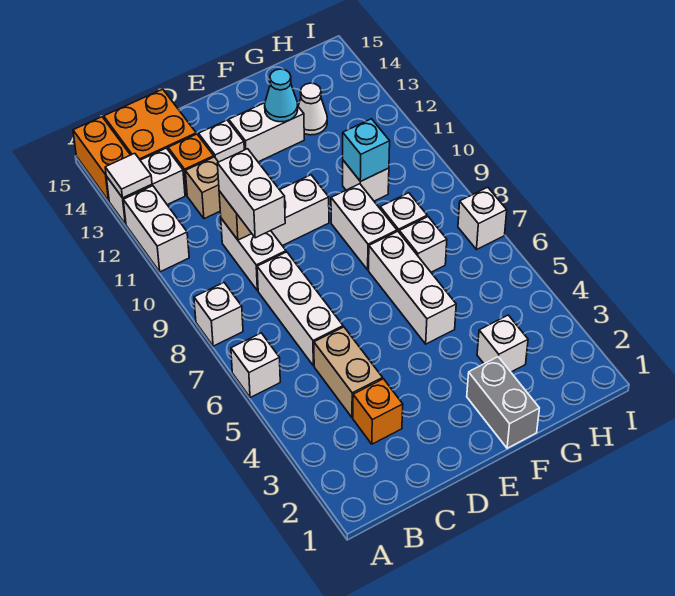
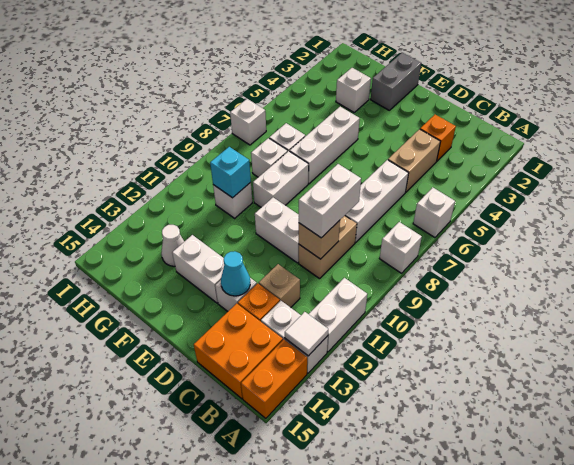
white brick C9:C10 level 1 -> tan brick C9:C10 level 1
cyan cone F13 level 2 -> cyan cone D13 level 2

